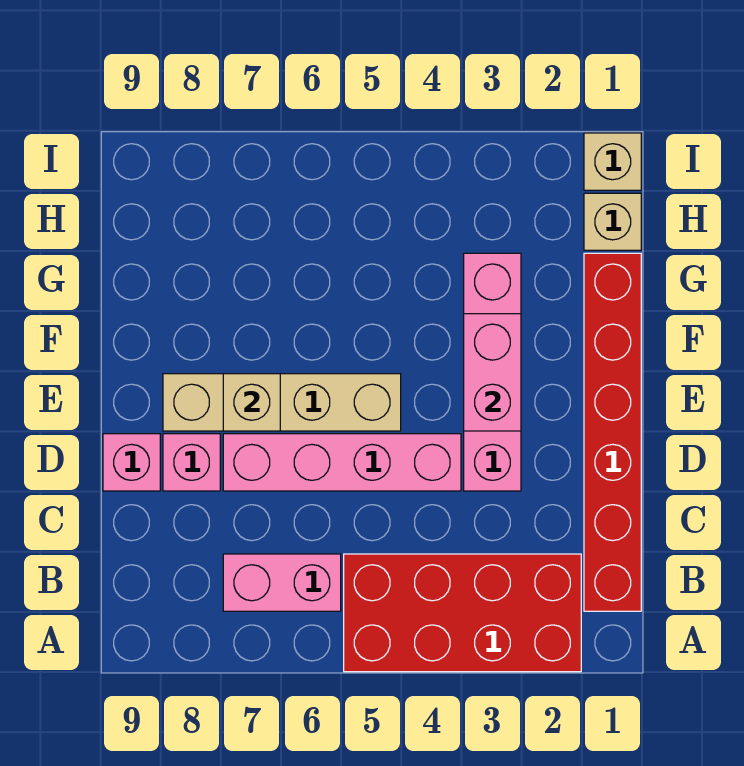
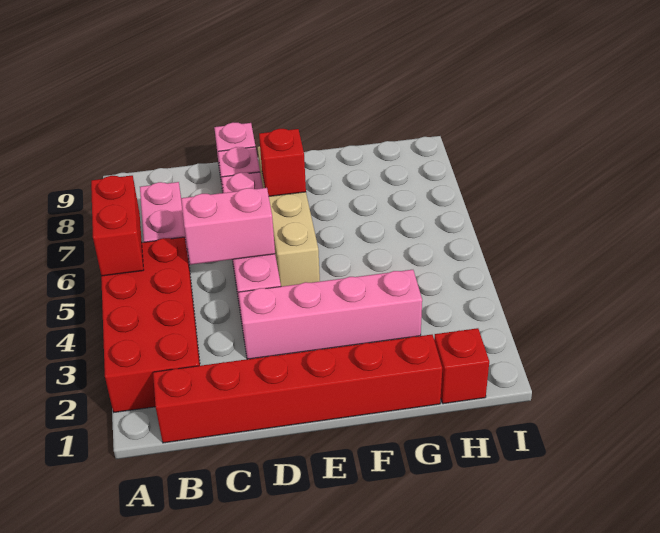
none -> red brick A5:A6 level 2
pink brick E3:F3 level 2 -> pink brick C5:D5 level 2
tan brick E7 level 2 -> red brick E7 level 2
tan brick H1 level 1 -> red brick H1 level 1
tan brick I1 level 1 -> none

